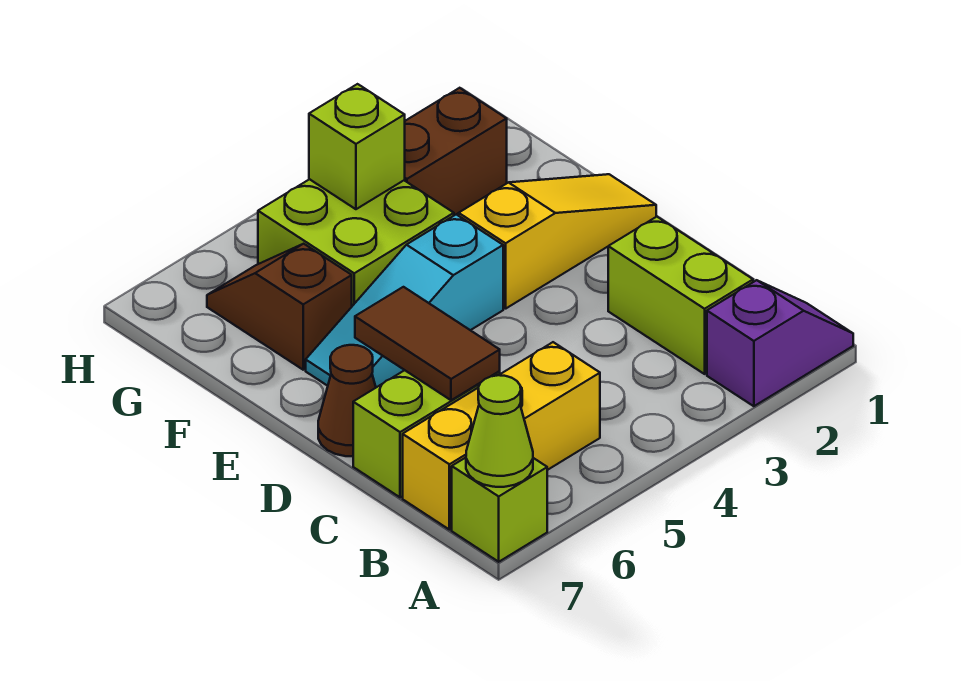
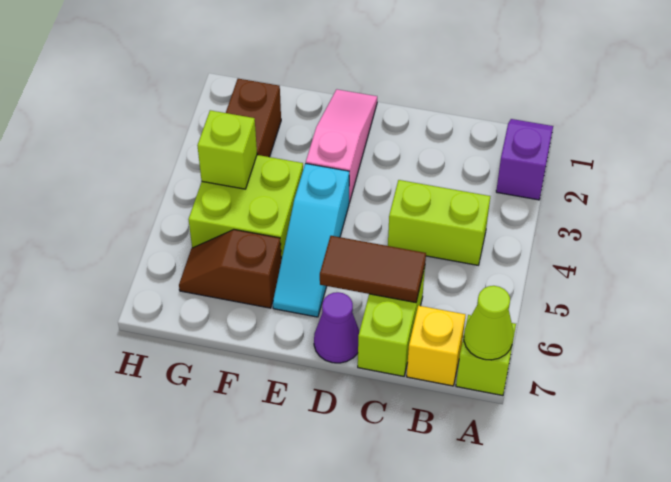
lime brick B2:C2 level 1 -> lime brick B4:C4 level 1
yellow brick B5:B7 level 1 -> yellow brick B7 level 1
brown cone D7 level 1 -> purple cone D7 level 1
yellow slope E1:E3 level 1 top 3 -> pink slope E1:E3 level 1 top 3

